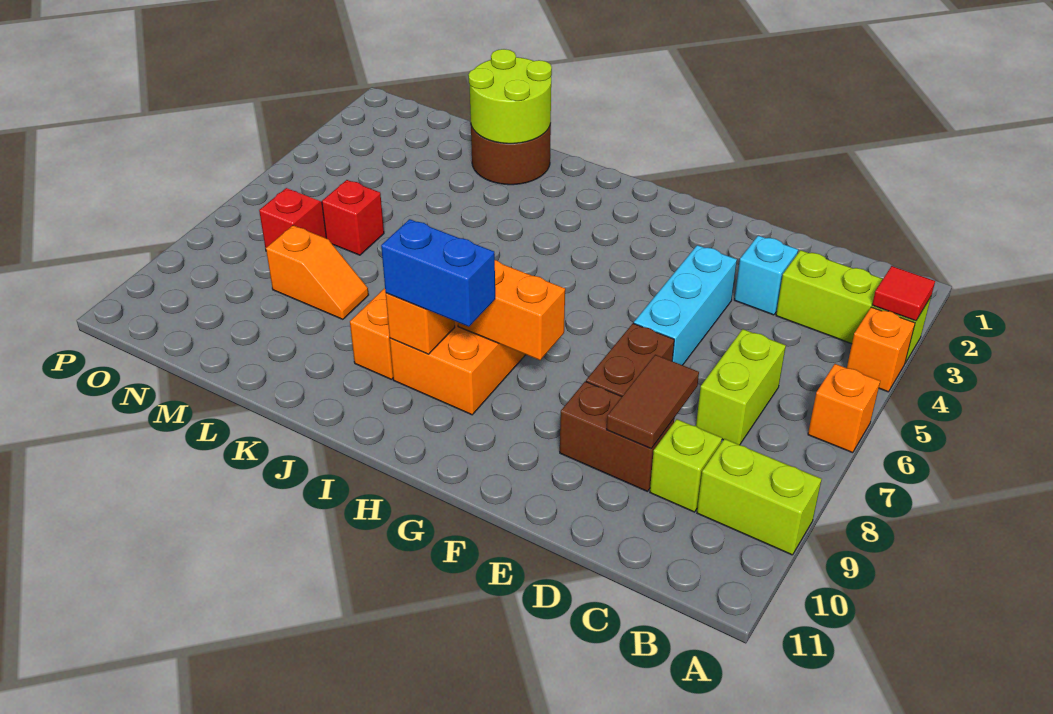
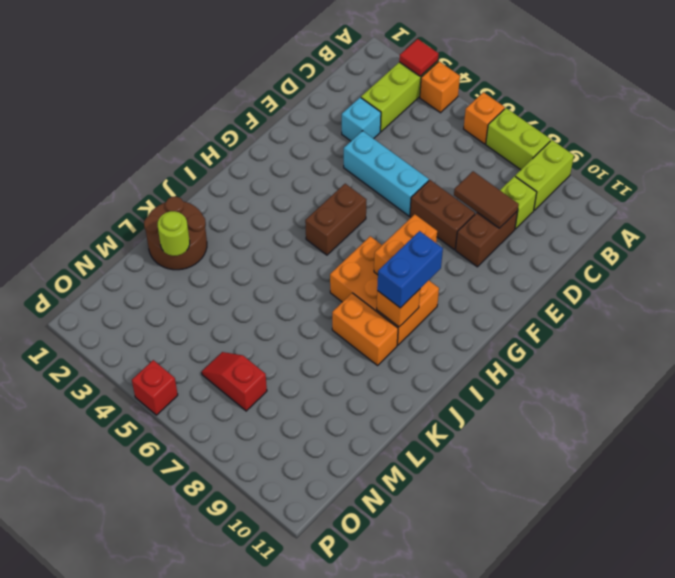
lime brick C6:C7 level 1 -> lime brick A7:A8 level 1
none -> brown brick G5:H5 level 1
lime round brick K1:L2 level 2 -> lime round brick L2 level 2
orange slope L8:M8 level 1 top M -> none
red brick M6 level 1 -> red brick P5 level 1

